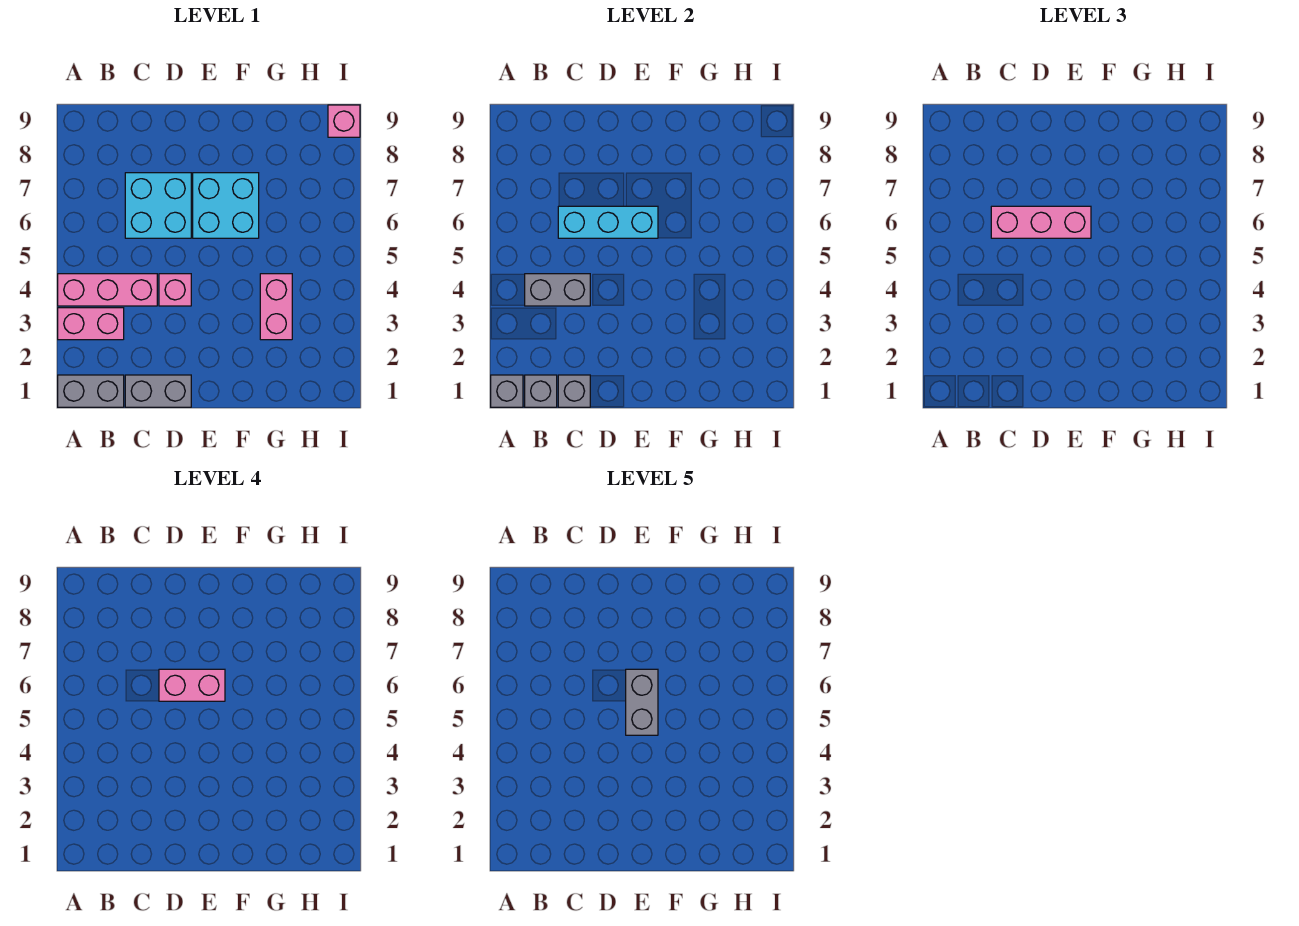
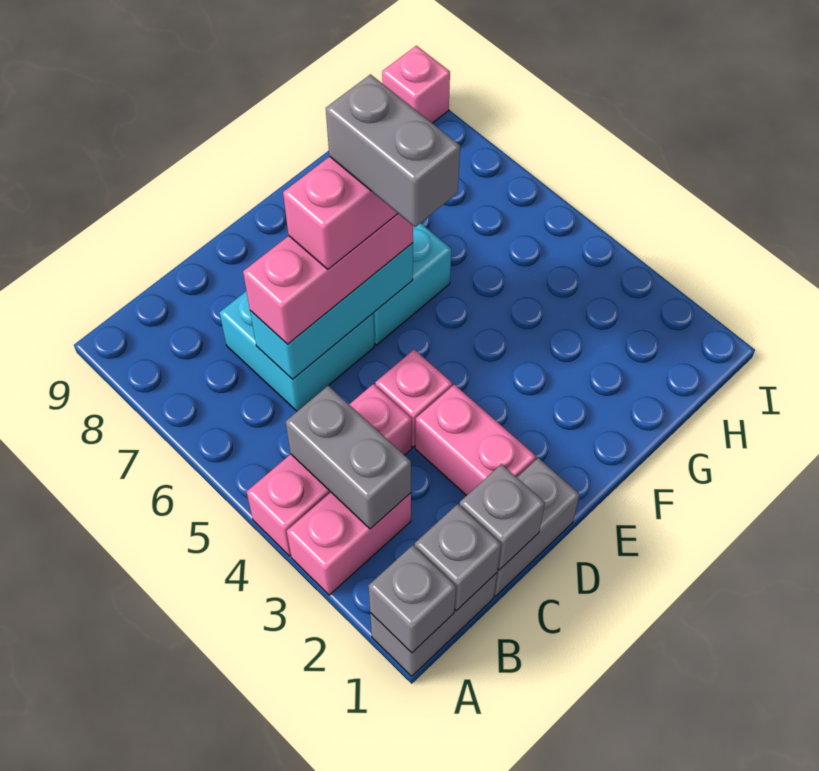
grey brick B4:C4 level 2 -> grey brick B3:B4 level 2
pink brick G3:G4 level 1 -> pink brick D2:D3 level 1

